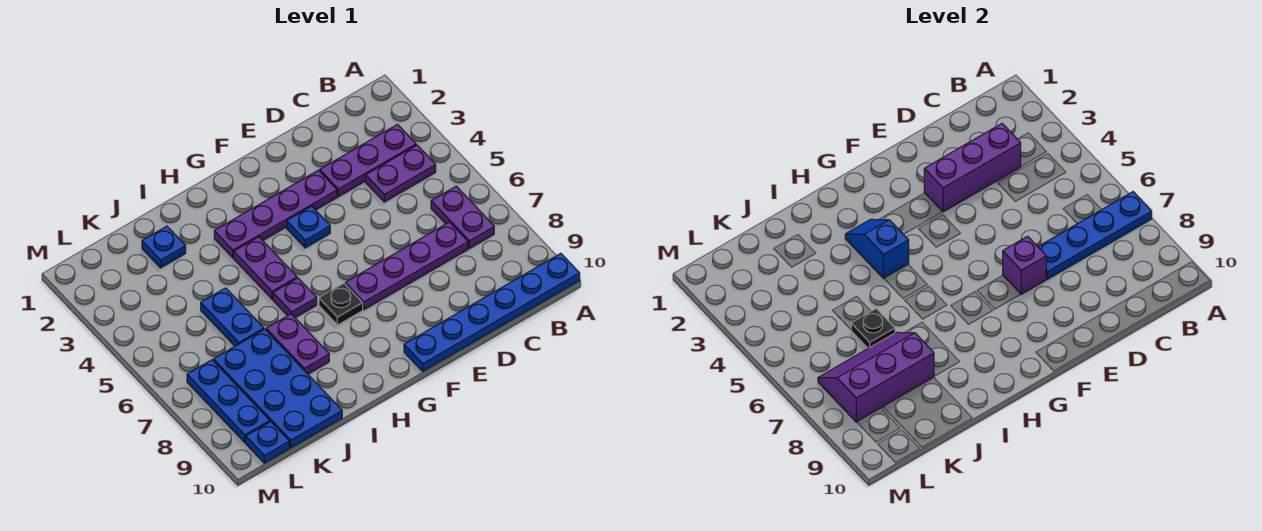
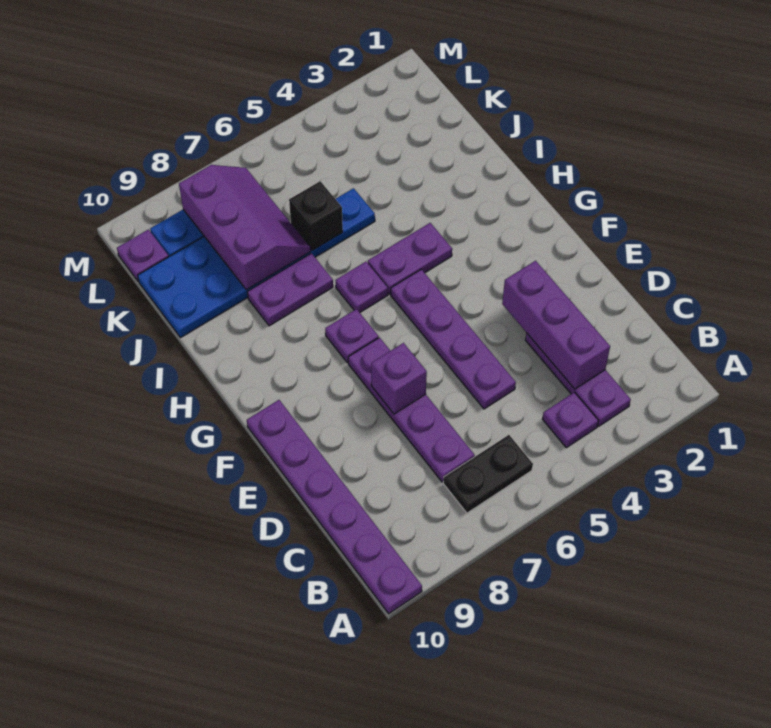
blue plate A7:D7 level 2 -> none
blue plate A10:F10 level 1 -> purple plate A10:F10 level 1
purple plate B4:C4 level 1 -> purple plate B4 level 1
purple plate B6:B7 level 1 -> black plate B6:B7 level 1
purple plate E3:H3 level 1 -> purple plate D5:G5 level 1
blue plate F4 level 1 -> none
black plate G7 level 1 -> purple plate G7 level 1
blue slope H3:H4 level 2 top 4 -> none
blue plate J2 level 1 -> none
black plate J6 level 2 -> black brick J6 level 2
blue plate L10 level 1 -> purple plate L10 level 1

